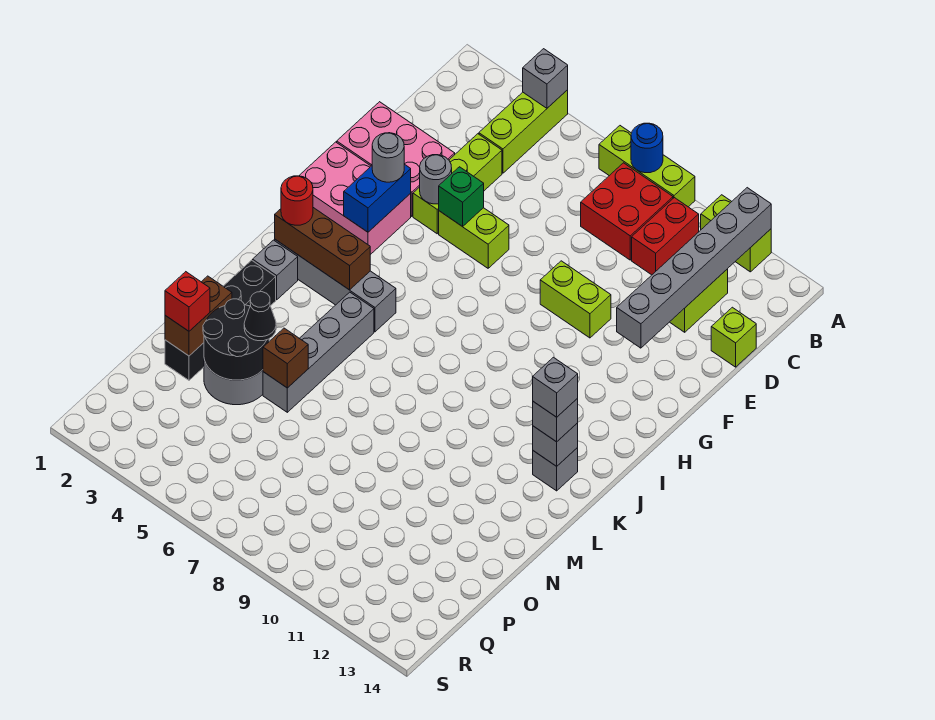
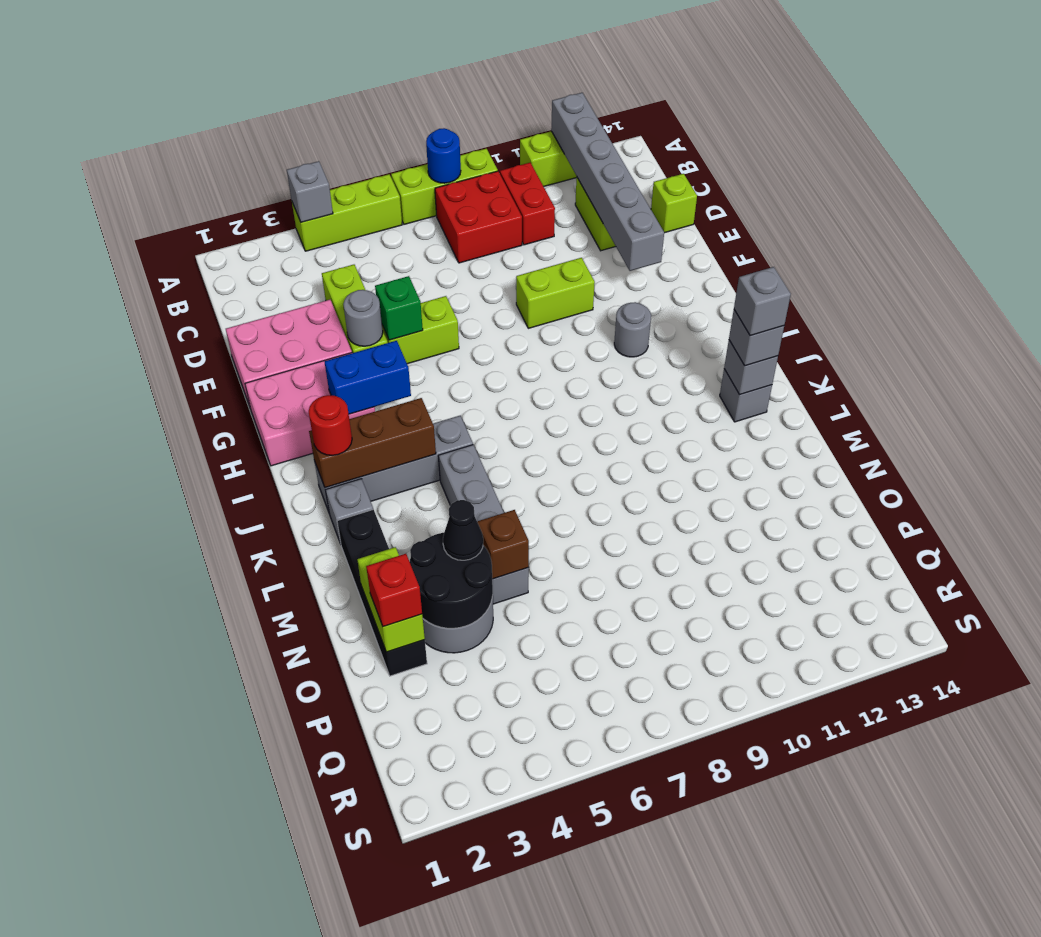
lime brick A4:C4 level 1 -> lime brick A4:A6 level 1
blue brick G3:H3 level 2 -> blue brick H3:H4 level 2
grey round brick G3 level 3 -> grey round brick H11 level 1
brown brick N2:O2 level 2 -> lime brick N2:O2 level 2

